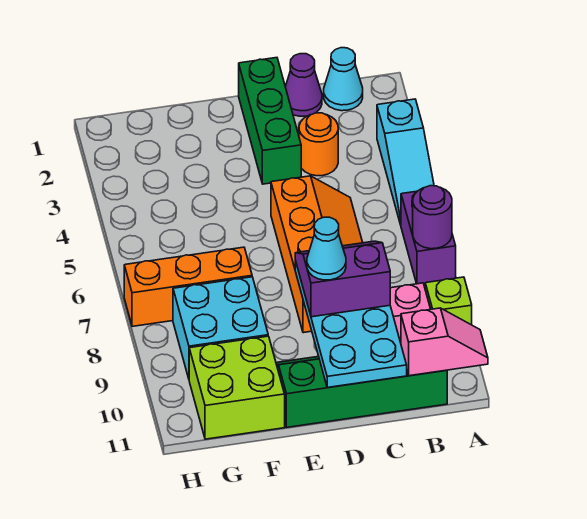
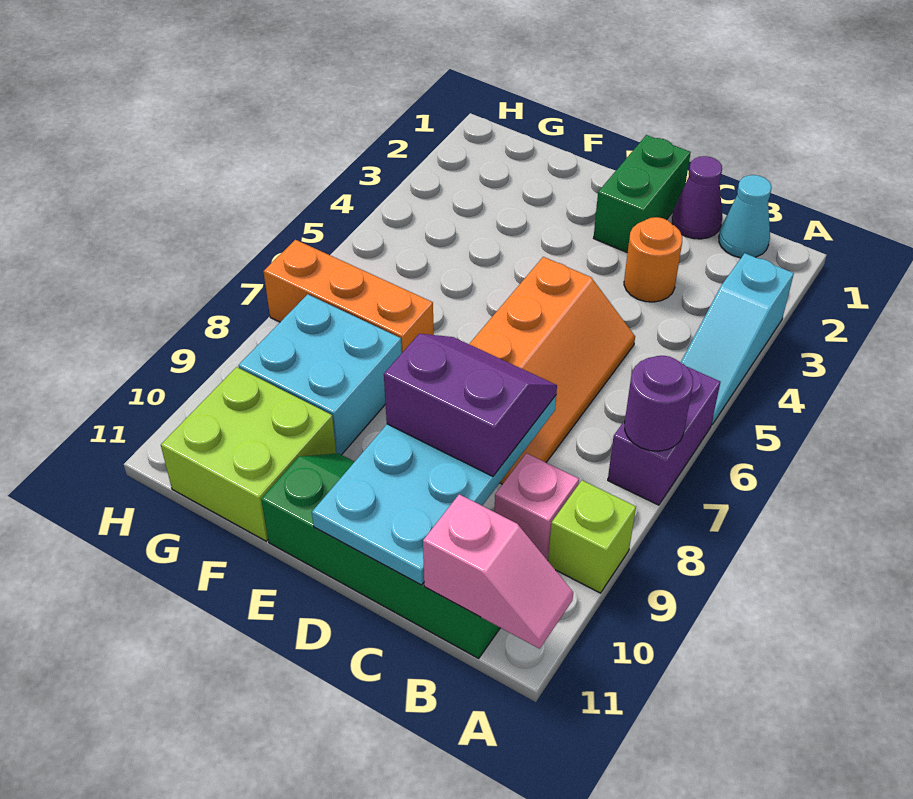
green brick D1:D3 level 1 -> green brick D1:D2 level 1
cyan cone D9 level 4 -> none

